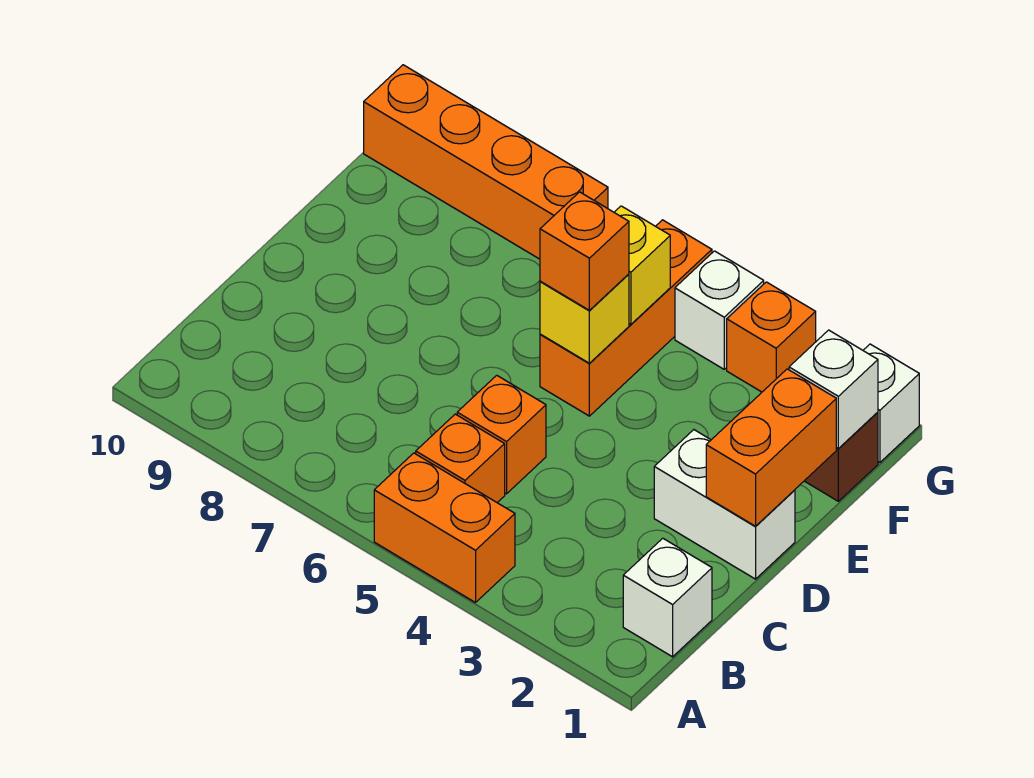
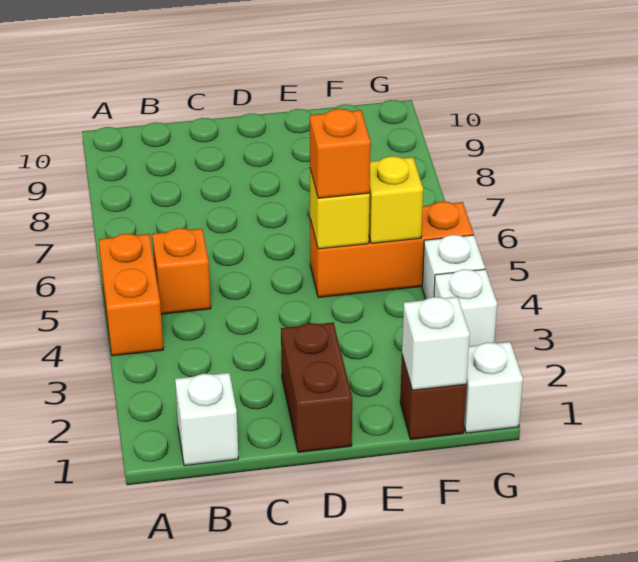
orange brick C5 level 1 -> none
white brick D1:D2 level 1 -> brown brick D1:D2 level 1
orange brick D1:E1 level 2 -> none
orange brick G3 level 1 -> white brick G3 level 1
orange brick G7:G10 level 1 -> none

